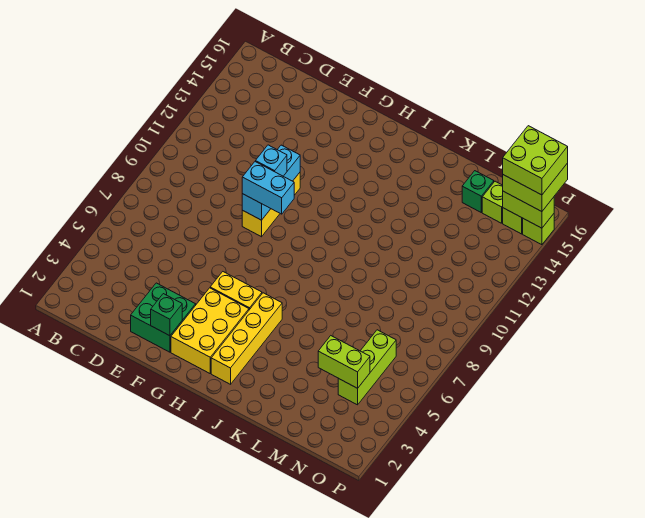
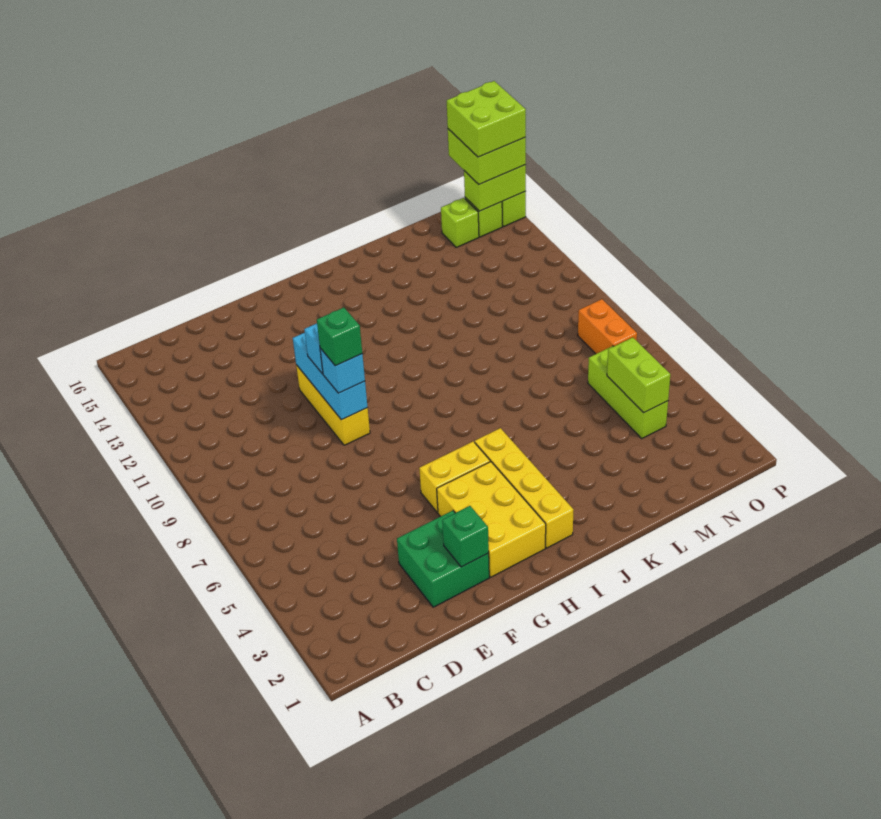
cyan brick F9:G9 level 3 -> cyan brick F9 level 3
lime brick M4:N4 level 2 -> lime brick N4:N5 level 2
green brick M15 level 1 -> green brick F9 level 4
none -> orange brick O7:O8 level 1

